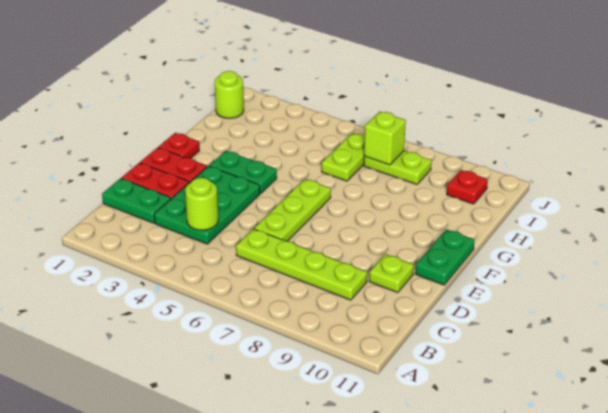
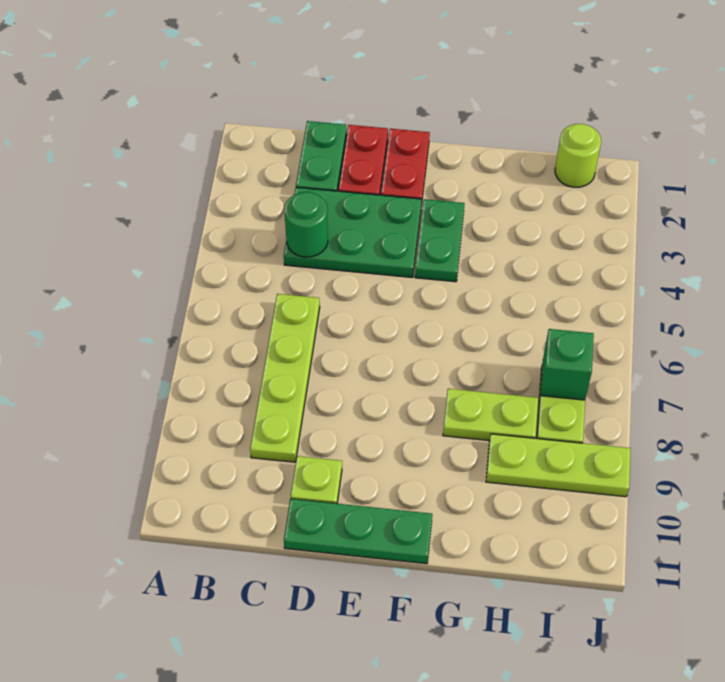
lime round brick C4 level 2 -> green round brick C4 level 2
lime plate D6:F6 level 1 -> lime plate H9:J9 level 1
green plate E11:F11 level 1 -> green plate D11:F11 level 1
red plate F1 level 1 -> none
lime plate H6:I6 level 1 -> lime plate G8:H8 level 1
lime brick I7 level 2 -> green brick I7 level 2
red plate I10 level 1 -> none

